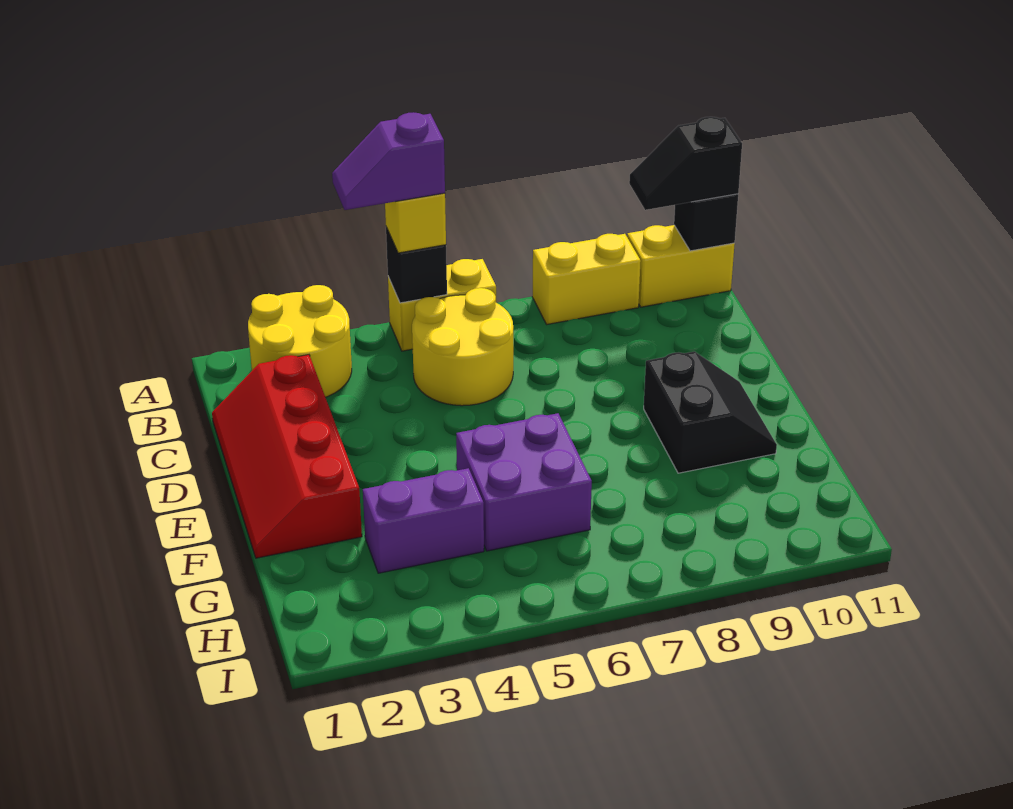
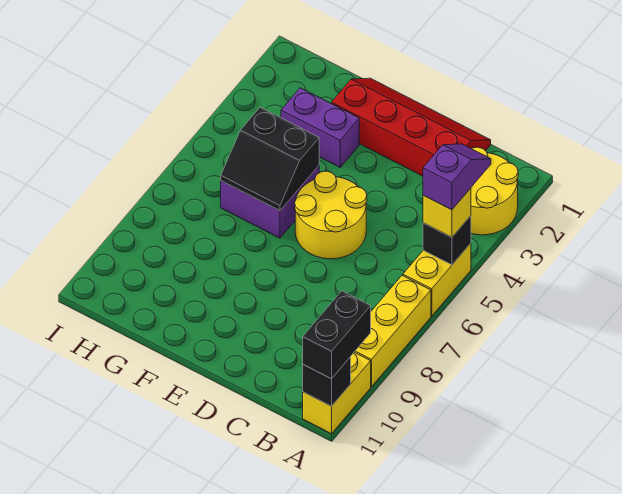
yellow brick A8:A9 level 1 -> yellow brick A7:A9 level 1
black slope A10:A11 level 3 top 11 -> black brick A10:A11 level 3
yellow round brick B5:C6 level 1 -> yellow round brick D5:E6 level 1
black slope E9:F10 level 1 top 9 -> black slope F5:G6 level 2 top 5
purple brick G3:G4 level 1 -> purple brick F3:G3 level 1

